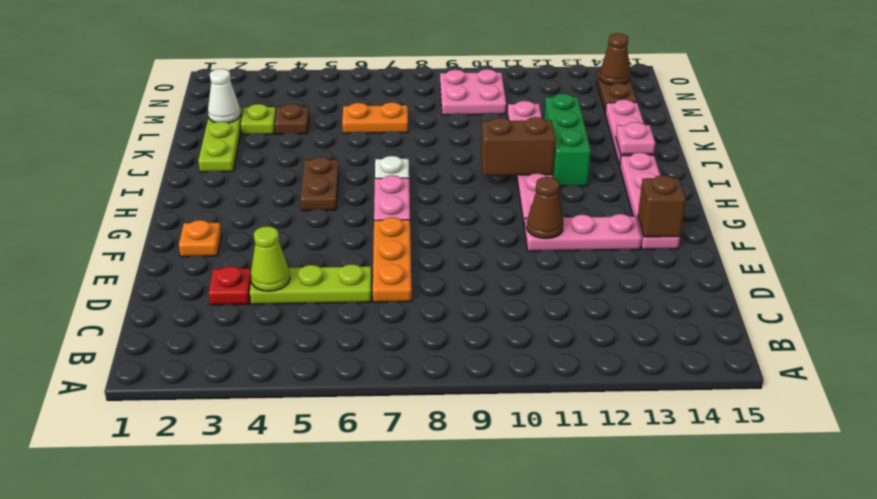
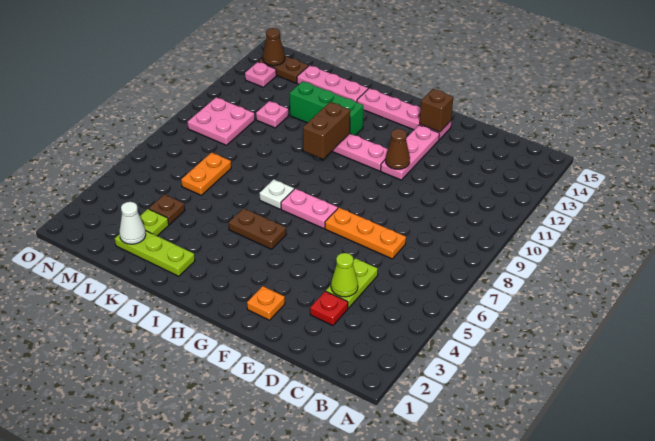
lime plate D4:D6 level 1 -> lime plate D4:D5 level 1
pink plate J14 level 2 -> pink plate N13 level 1

